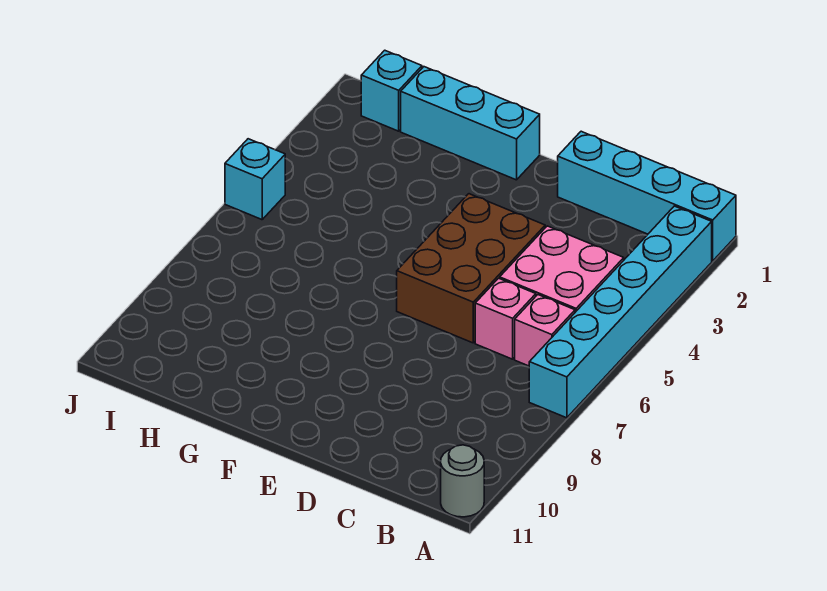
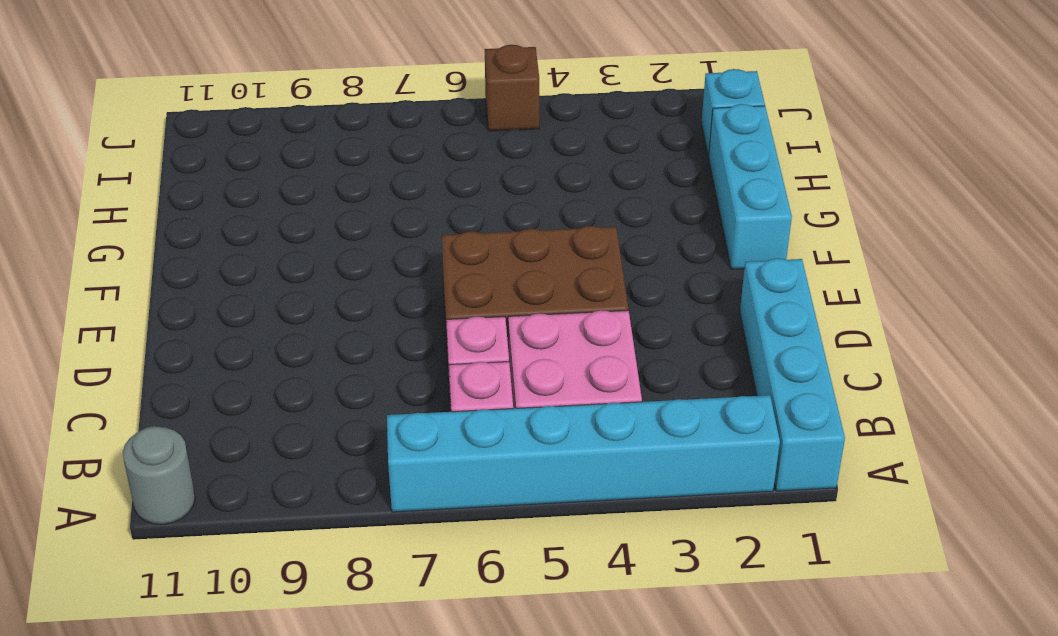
cyan brick J5 level 1 -> brown brick J5 level 1

